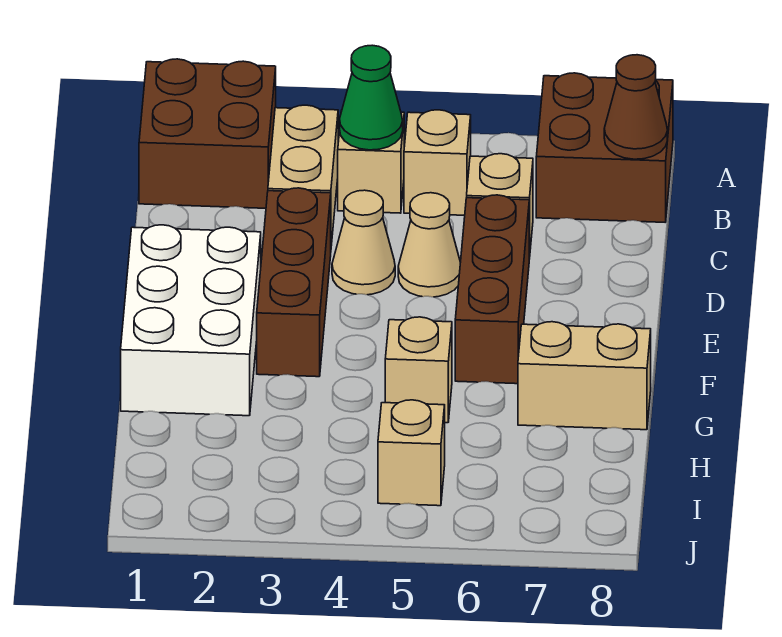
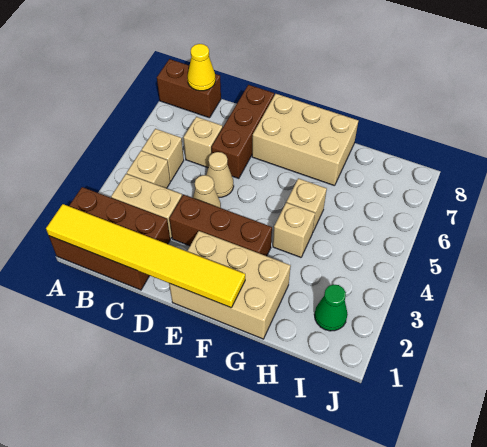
brown brick A1:B2 level 1 -> brown brick A1:C2 level 1
none -> yellow tile A1:F1 level 2
brown brick A7:B8 level 1 -> brown brick A8:B8 level 1
green cone B4 level 2 -> green cone I2 level 1
brown cone B8 level 2 -> yellow cone B8 level 2
brown brick D6:F6 level 1 -> brown brick D6:D8 level 1
white brick E1:G2 level 1 -> tan brick E1:G2 level 1
tan brick G7:G8 level 1 -> tan brick E7:G8 level 1
tan brick I5 level 1 -> tan brick G4 level 1

